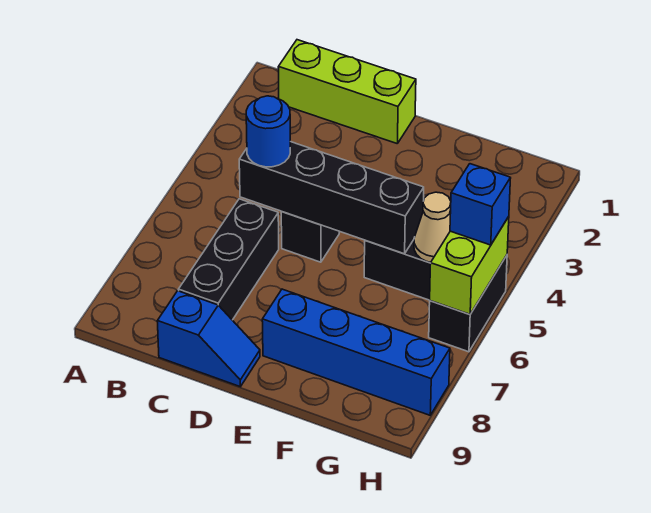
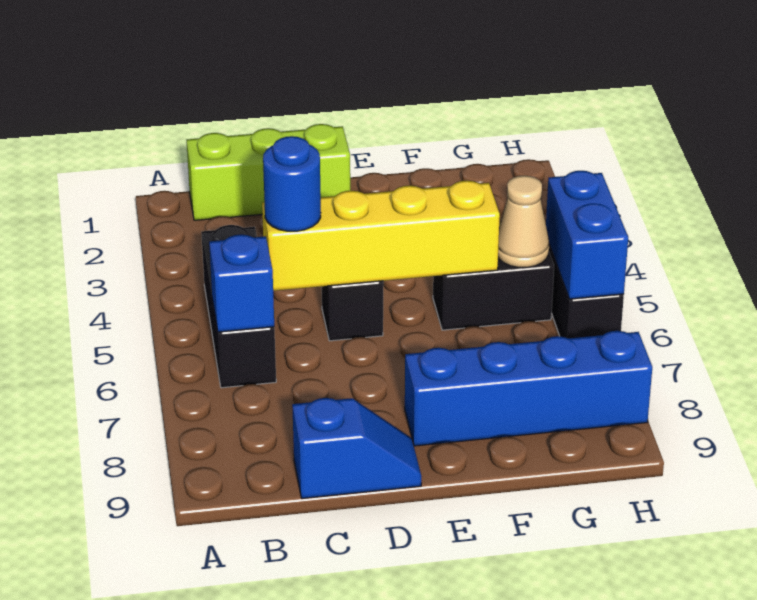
black brick C5:F5 level 2 -> yellow brick C5:F5 level 2
black brick C6:C8 level 1 -> black brick B4:B6 level 1
lime brick H5:H6 level 2 -> blue brick H5:H6 level 2
blue brick H5 level 3 -> blue brick B6 level 2

